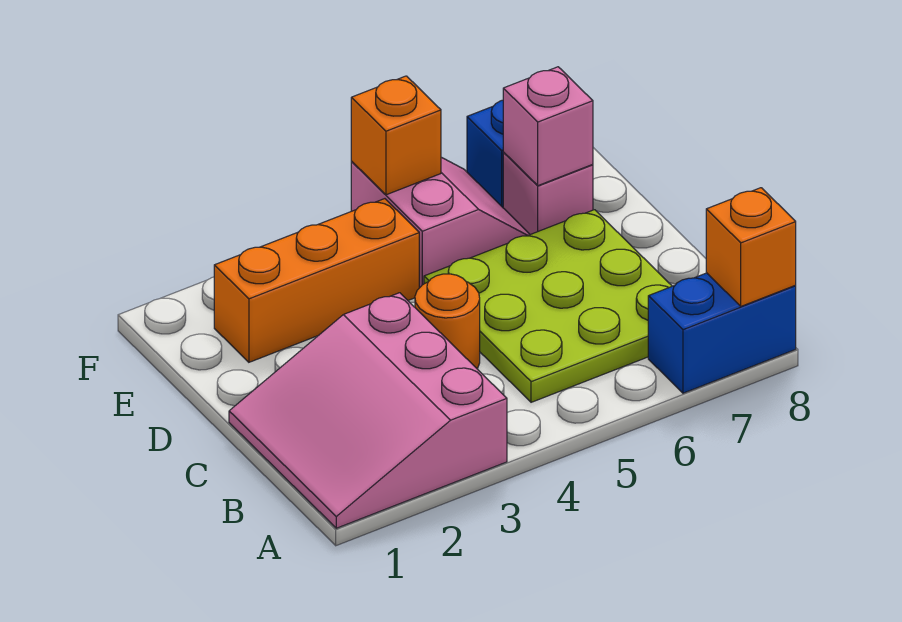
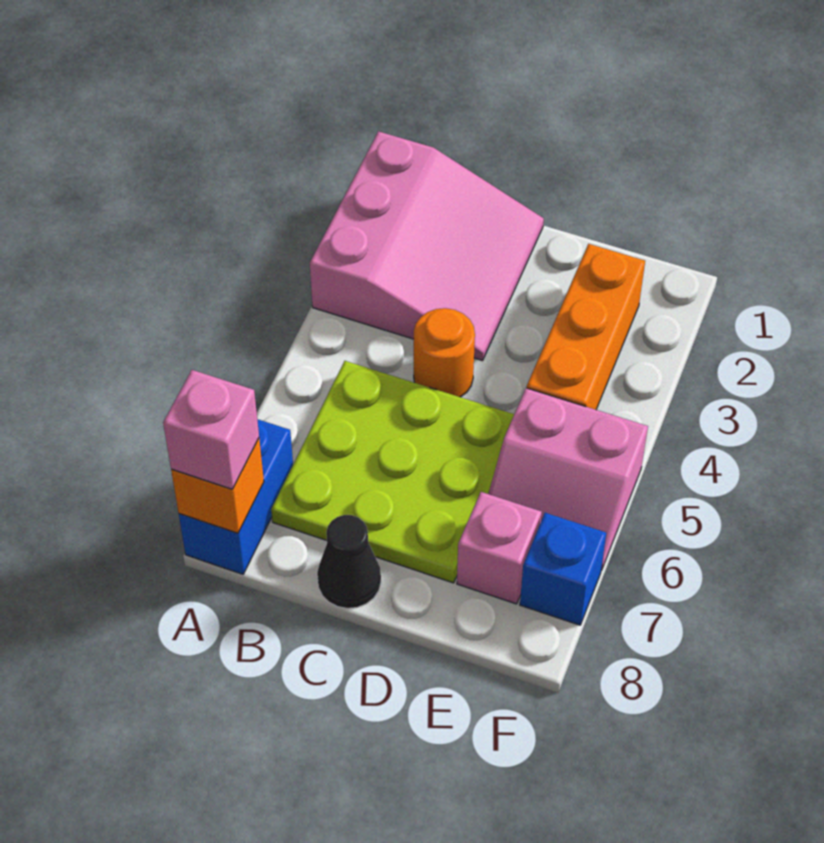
pink slope A1:C3 level 1 top 3 -> pink slope A1:C3 level 1 top A
none -> black cone C8 level 1
pink brick E7 level 2 -> pink brick A8 level 3
orange brick F5 level 2 -> none

